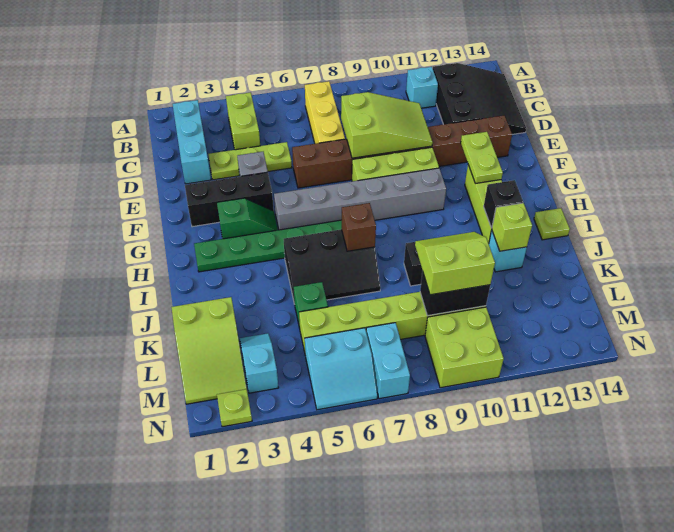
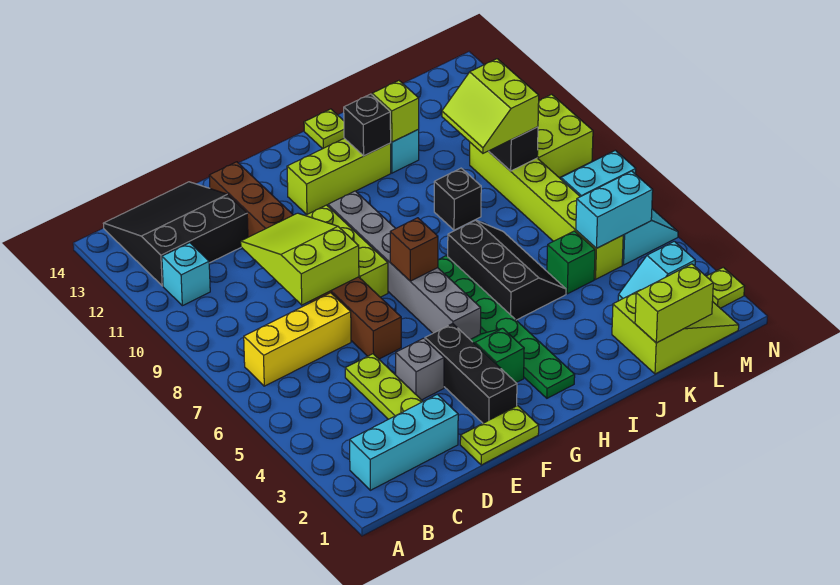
lime brick B4:C4 level 1 -> lime brick K1:L1 level 2
lime plate F12:G12 level 2 -> lime plate E1:F1 level 1
brown brick I7 level 2 -> brown brick G7 level 2
none -> cyan brick L5:M5 level 2

